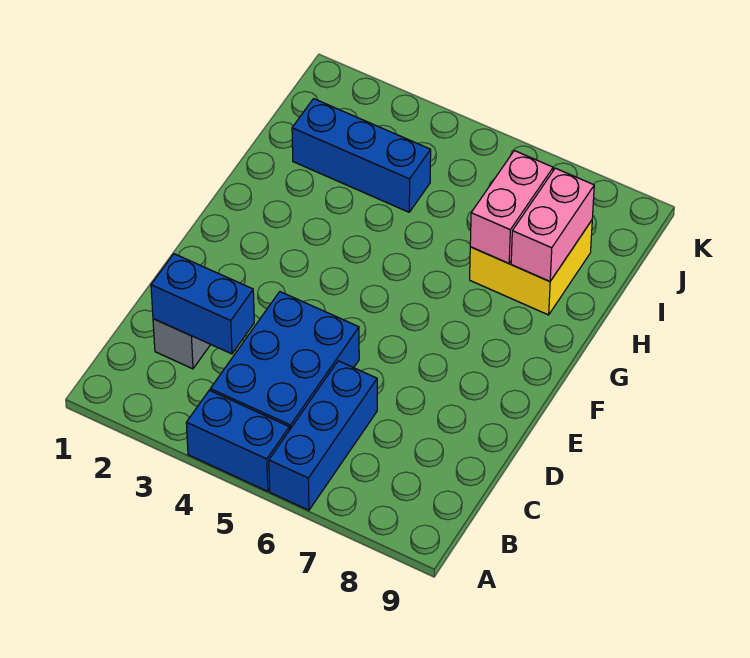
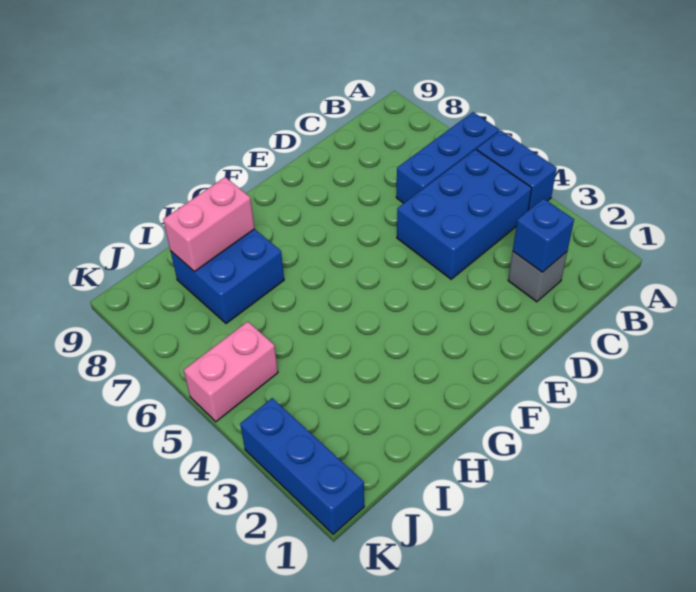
blue brick C2:C3 level 2 -> blue brick C2 level 2
yellow brick H7:I8 level 1 -> blue brick H7:I8 level 1
pink brick H7:I7 level 2 -> pink brick J5:K5 level 1
blue brick I2:I4 level 1 -> blue brick K1:K3 level 1

